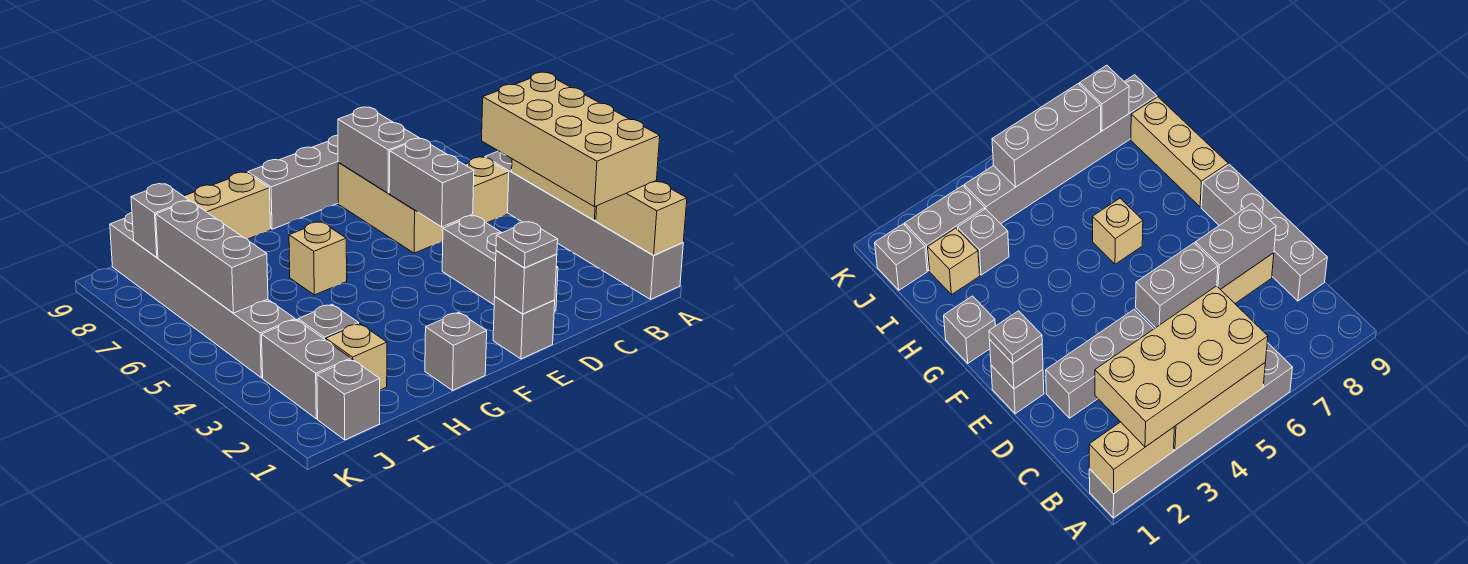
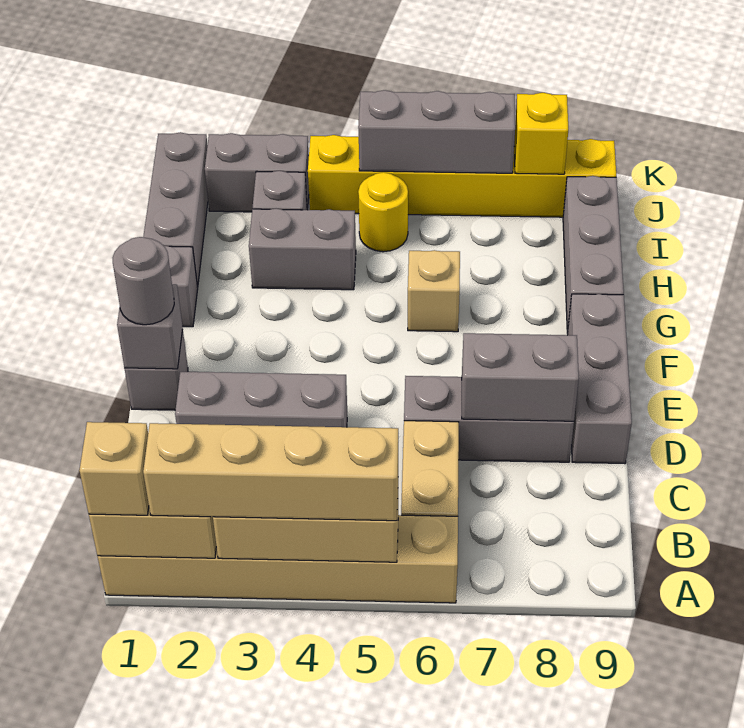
grey brick A1:A6 level 1 -> tan brick A1:A6 level 1
tan brick A2:B5 level 3 -> tan brick A2:A5 level 3
grey brick C9:F9 level 1 -> grey brick D9:F9 level 1
grey brick D5:D6 level 2 -> grey brick H3:H4 level 1
tan brick D6:D8 level 1 -> grey brick D6:D8 level 1
grey plate E1 level 3 -> grey round brick E1 level 3
tan brick G9:I9 level 1 -> grey brick G9:I9 level 1
tan brick I2 level 1 -> tan brick A1 level 3
none -> yellow round brick I5 level 1
grey brick J1 level 1 -> grey brick H1:J1 level 1
grey brick J4:J9 level 1 -> yellow brick J4:J9 level 1
grey brick J8 level 2 -> yellow brick J8 level 2

